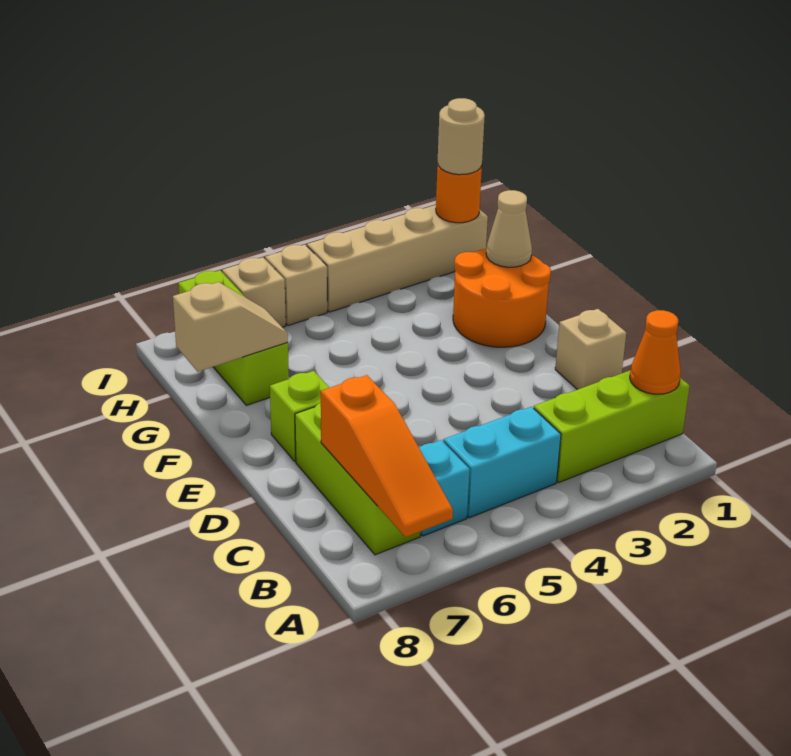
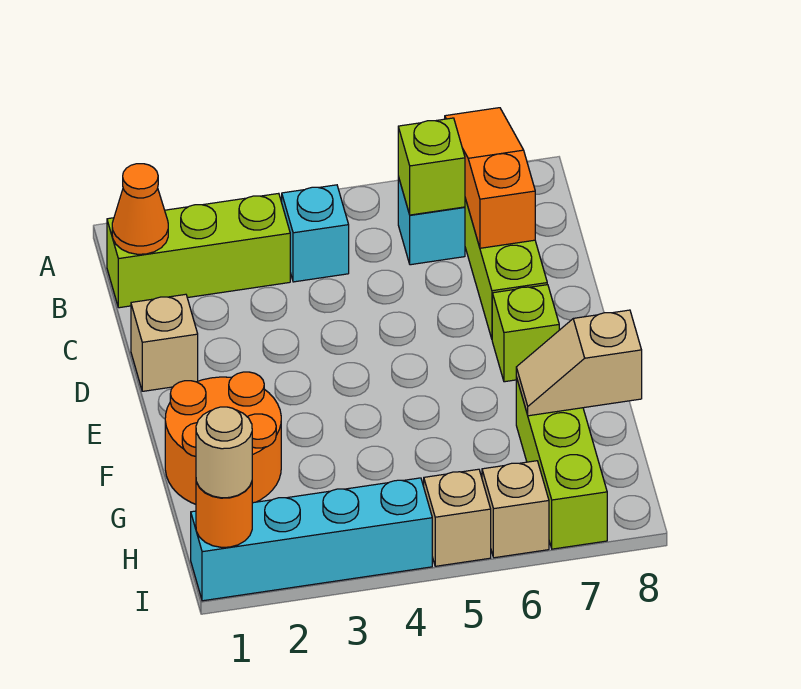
cyan brick B4:B5 level 1 -> cyan brick B4 level 1
none -> lime brick B6 level 2
tan cone G1 level 2 -> none
tan brick I1:I4 level 1 -> cyan brick I1:I4 level 1

